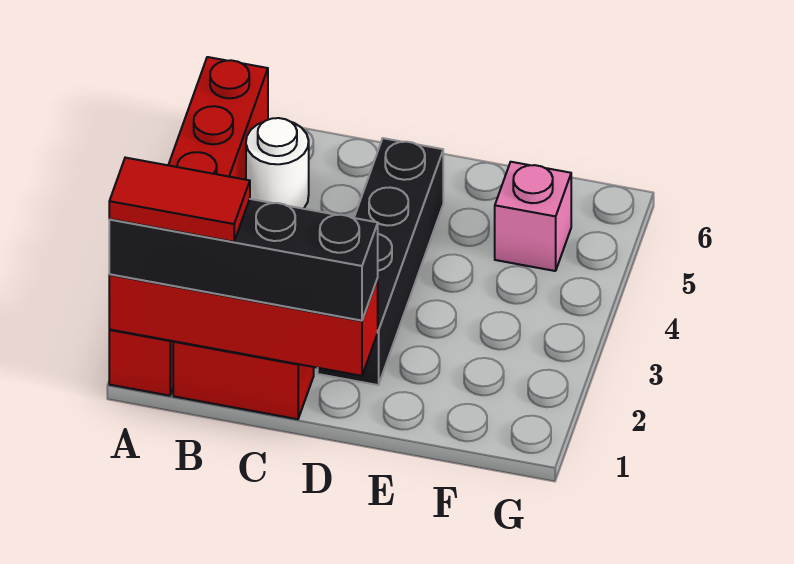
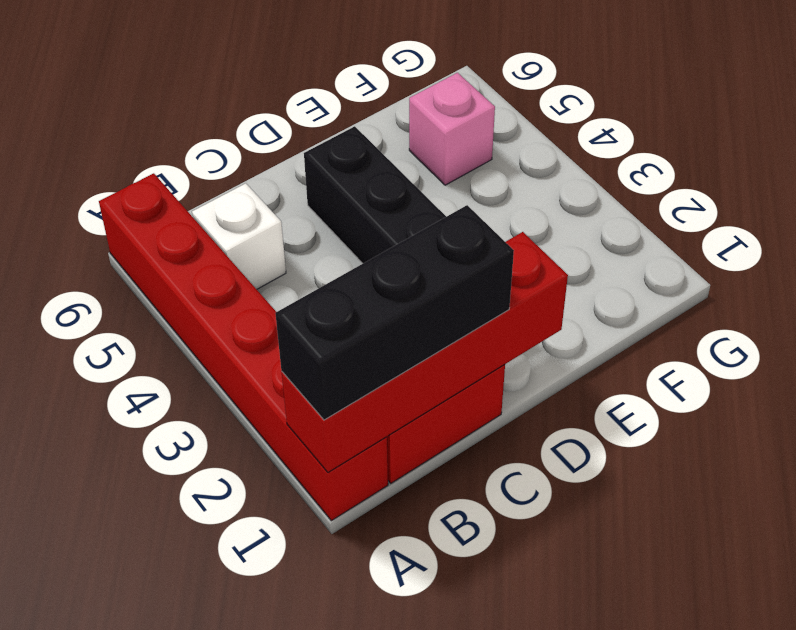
black brick A1:D1 level 3 -> black brick A1:C1 level 3
red tile A1:B1 level 4 -> none
white round brick B5 level 1 -> white brick B5 level 1

